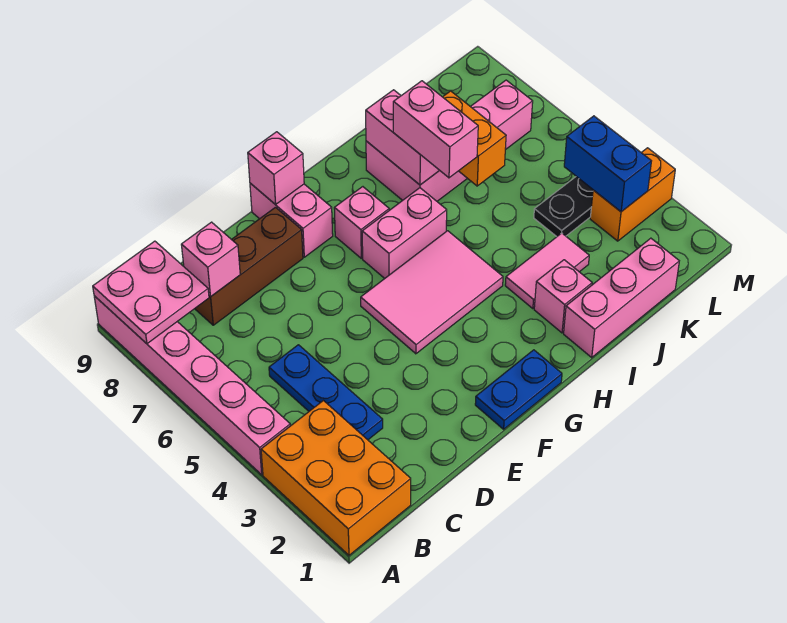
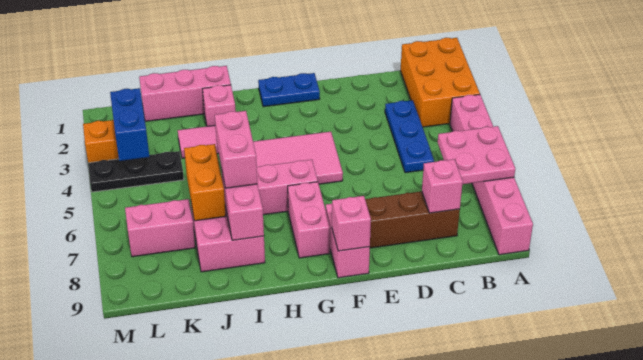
pink plate A8:B9 level 2 -> pink plate A6:B7 level 2
pink brick G7 level 1 -> pink brick G7:G8 level 1

